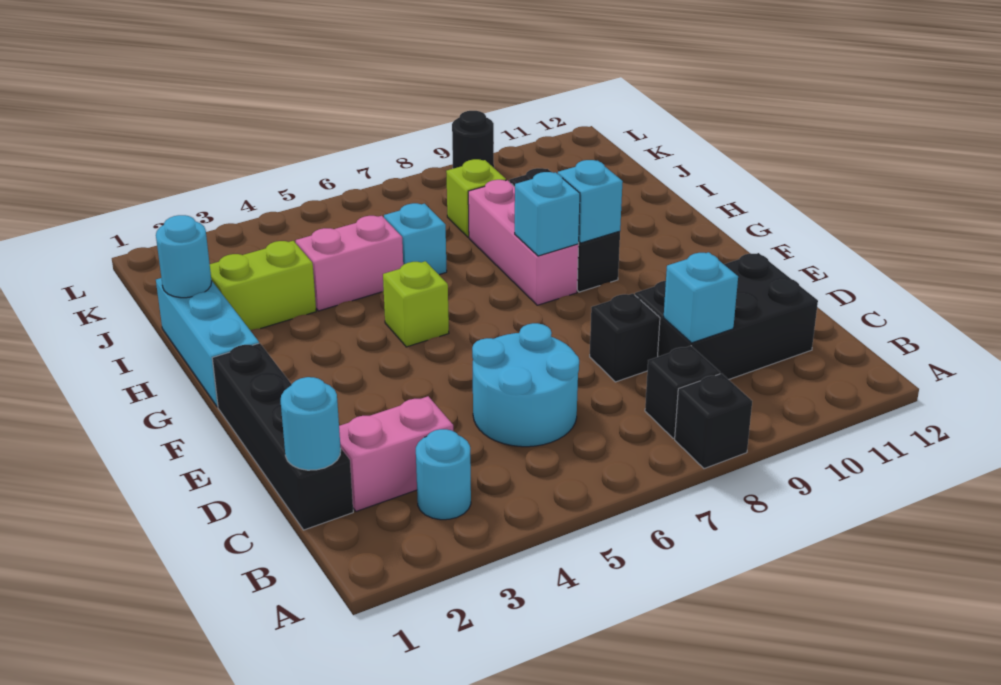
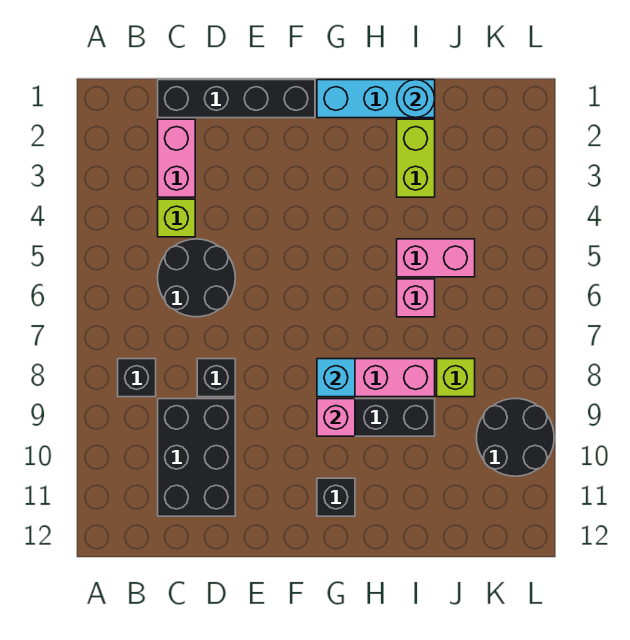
black brick A8 level 1 -> black brick G11 level 1
cyan round brick B3 level 1 -> none
cyan round brick C1 level 2 -> none
cyan round brick C5:D6 level 1 -> black round brick C5:D6 level 1
cyan brick C9 level 2 -> none
lime brick G5 level 1 -> lime brick C4 level 1
cyan brick G9 level 2 -> pink brick G9 level 2
pink brick I4:I5 level 1 -> pink brick I5:J5 level 1
cyan brick I6 level 1 -> pink brick I6 level 1
black round brick L9 level 1 -> black round brick K9:L10 level 1

